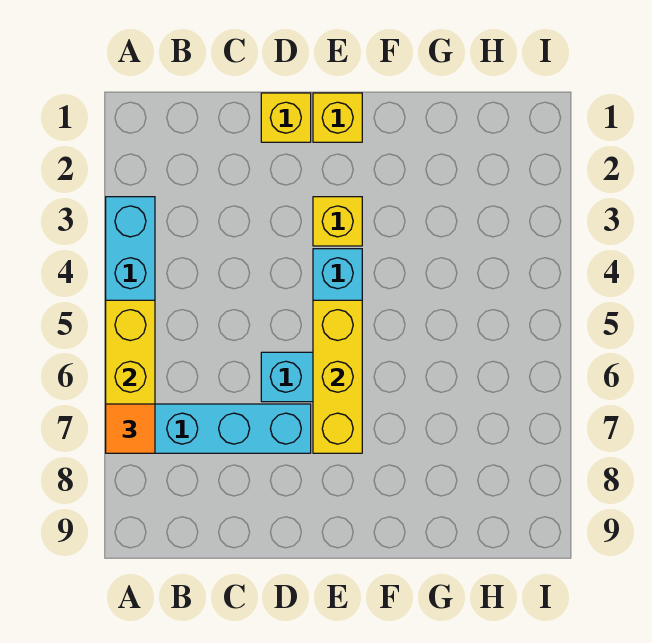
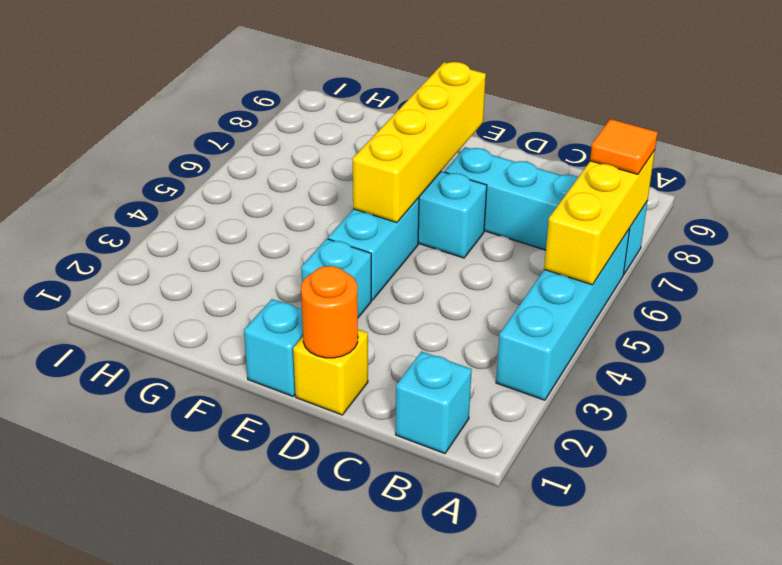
none -> cyan brick B1 level 1
none -> orange round brick D1 level 2
yellow brick E1 level 1 -> cyan brick E1 level 1
yellow brick E3 level 1 -> cyan brick E3 level 1
yellow brick E5:E7 level 2 -> yellow brick E5:E8 level 2

